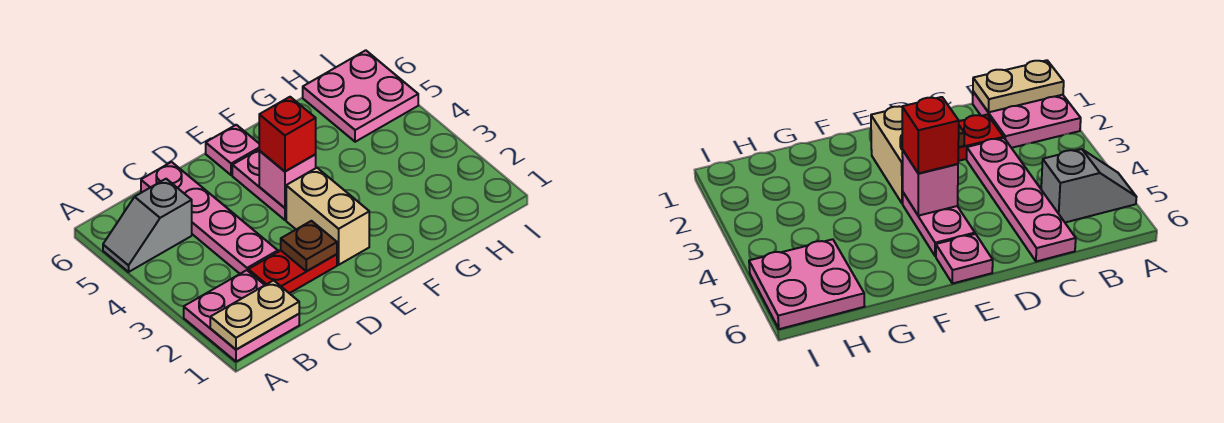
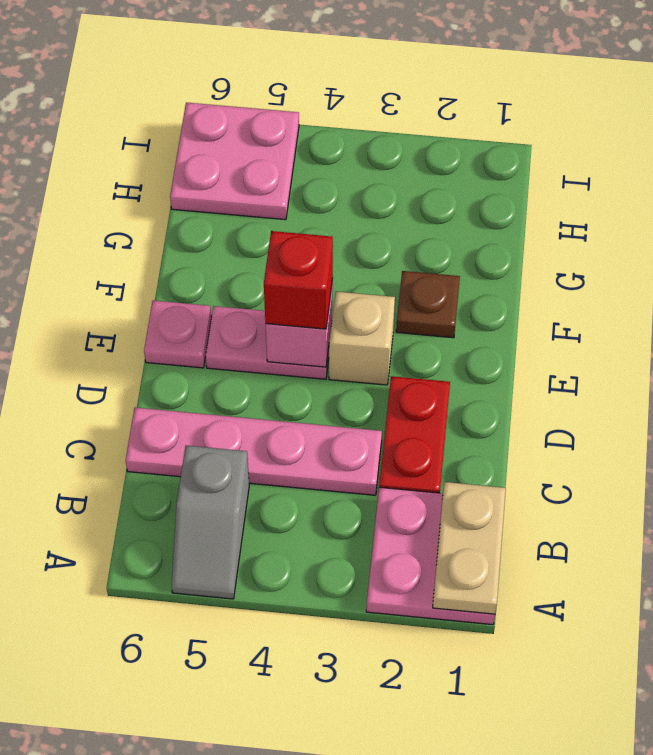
brown plate D2 level 2 -> brown plate F2 level 1
tan brick E2:E3 level 1 -> tan brick E3 level 1

